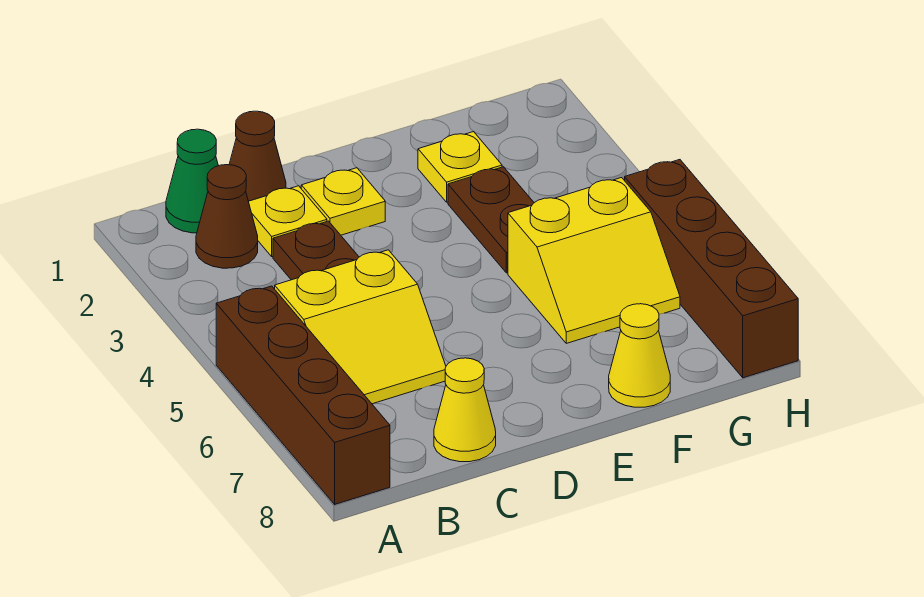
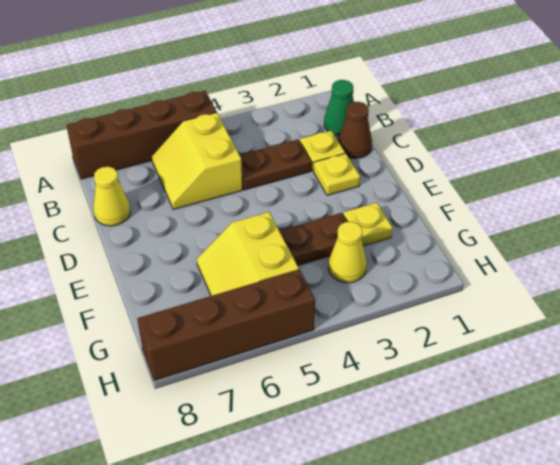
brown cone B2 level 1 -> none
yellow cone F8 level 1 -> yellow cone G3 level 1

